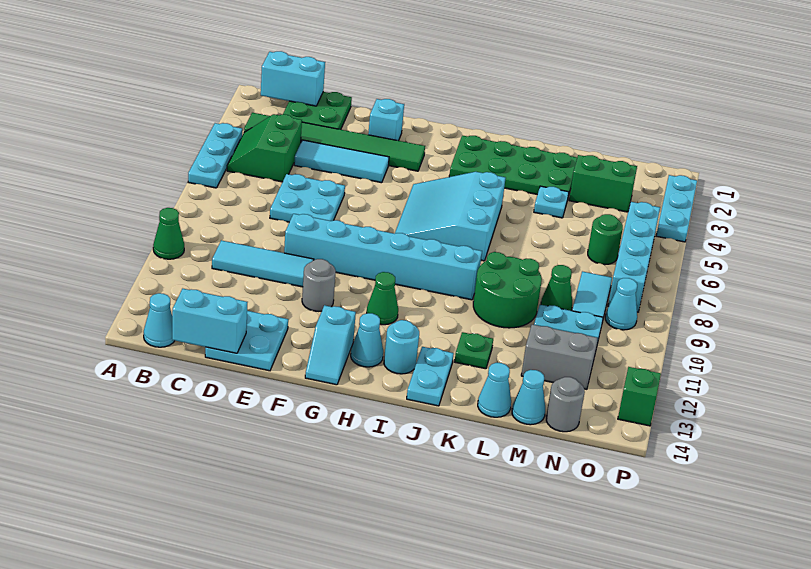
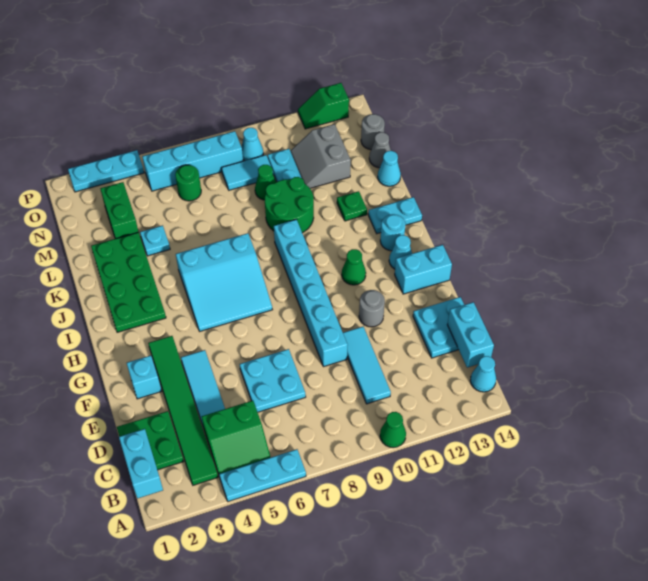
cyan slope G13:G14 level 1 top 13 -> cyan brick G13:G14 level 1
cyan cone M14 level 1 -> grey cone M14 level 1

